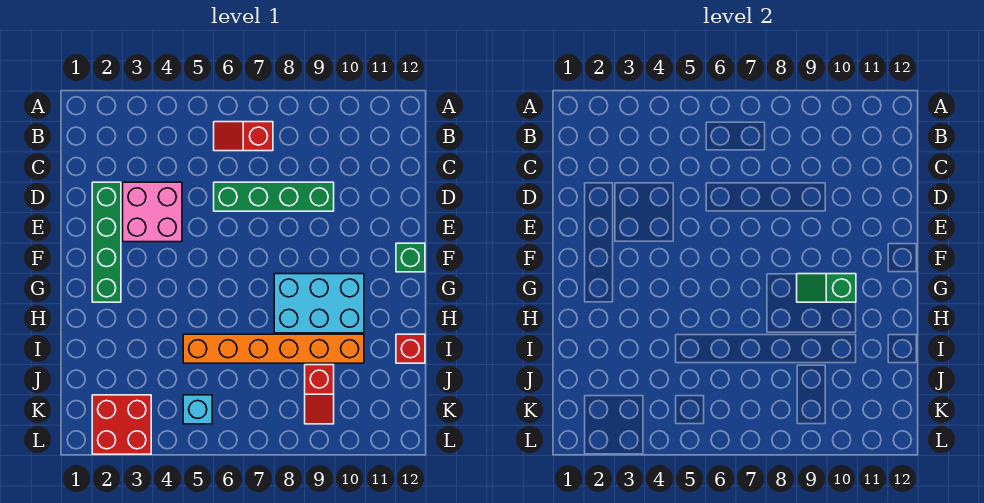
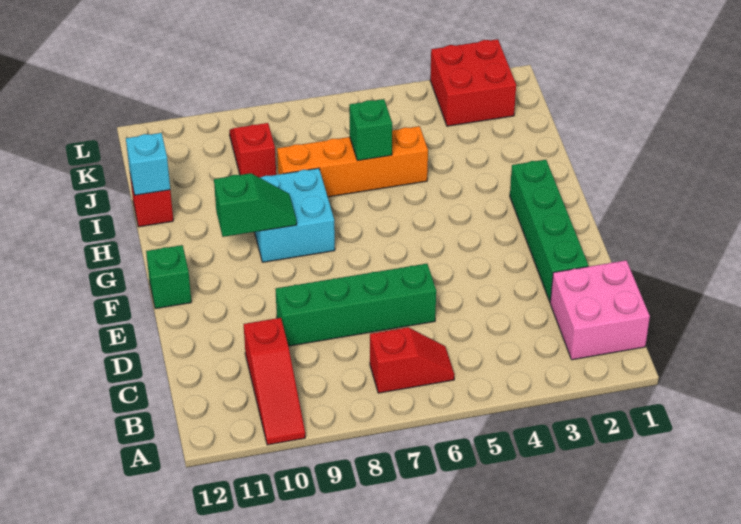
none -> red slope A10:C10 level 1 top C
pink brick D3:E4 level 1 -> pink brick B1:C2 level 1
cyan brick G8:H10 level 1 -> cyan brick G8:H9 level 1
orange brick I5:I10 level 1 -> orange brick I5:I8 level 1
none -> green brick I6 level 2
cyan brick K5 level 1 -> cyan brick I12 level 2

